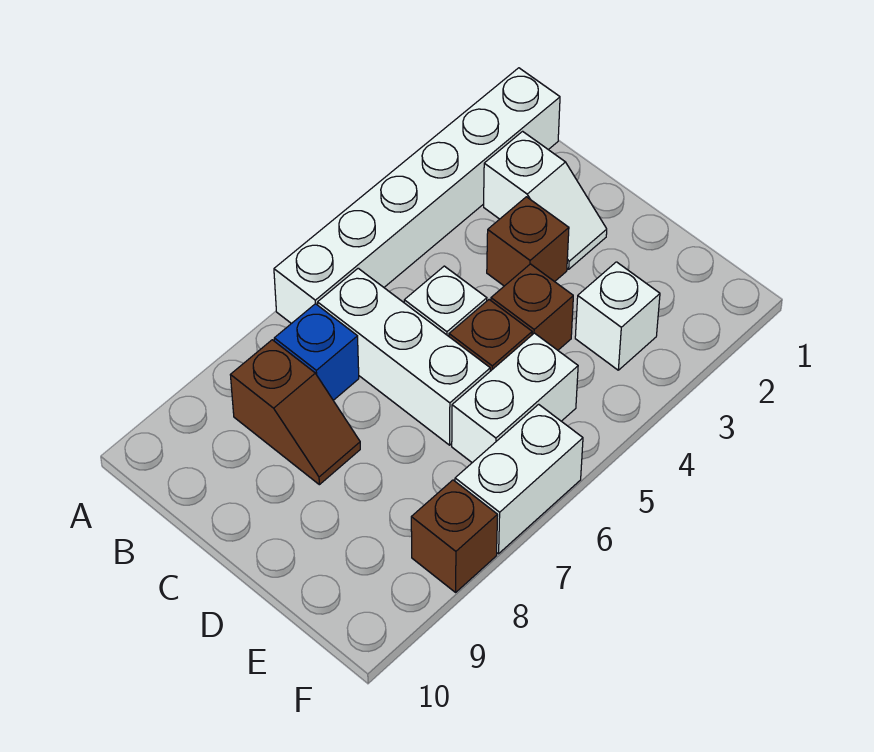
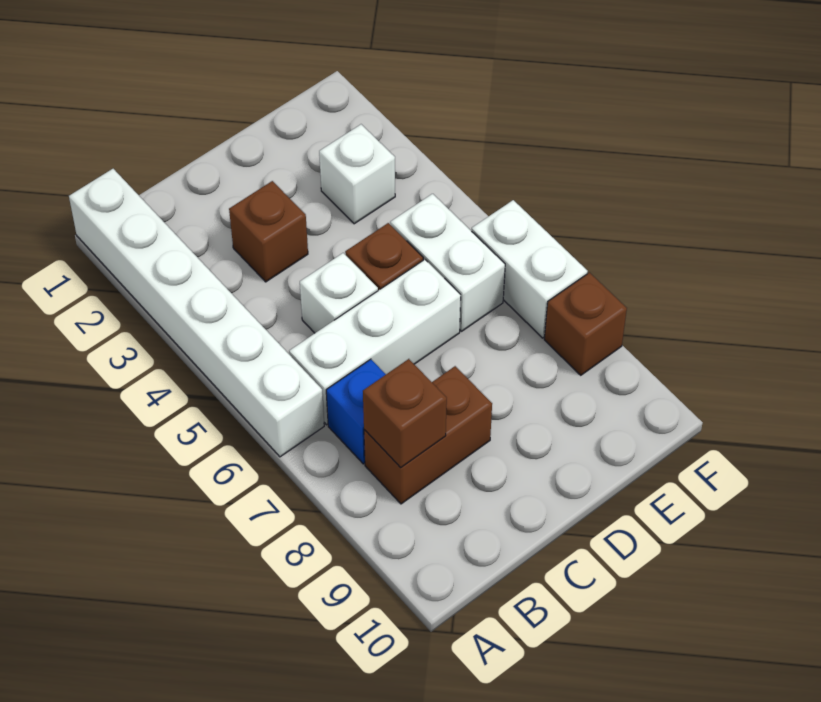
white slope B2:C2 level 1 top B -> none
brown slope B8:C8 level 1 top B -> brown brick B8:C8 level 1
brown brick D4 level 1 -> brown brick B8 level 2

